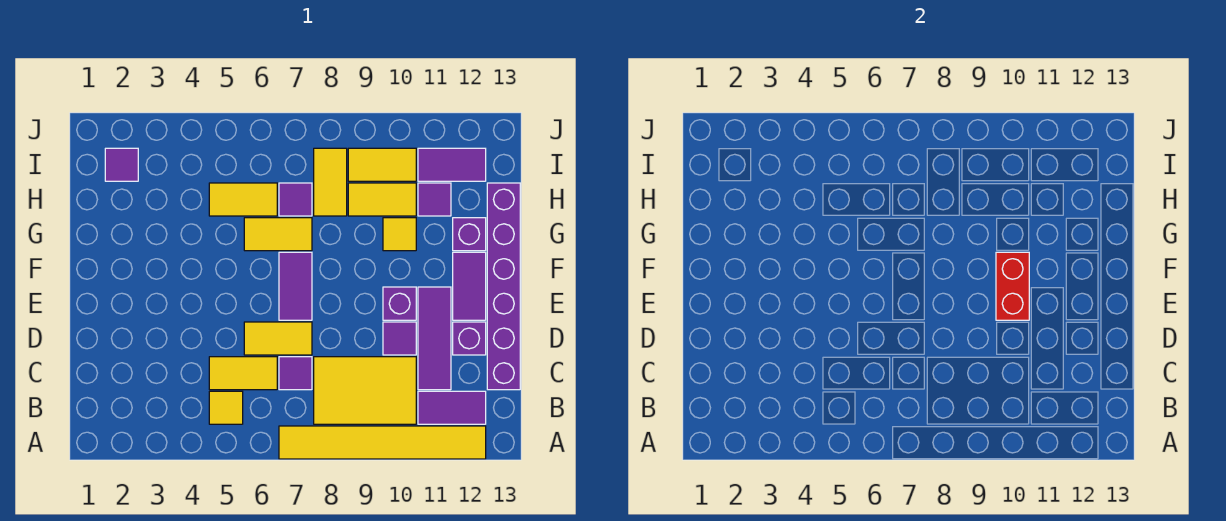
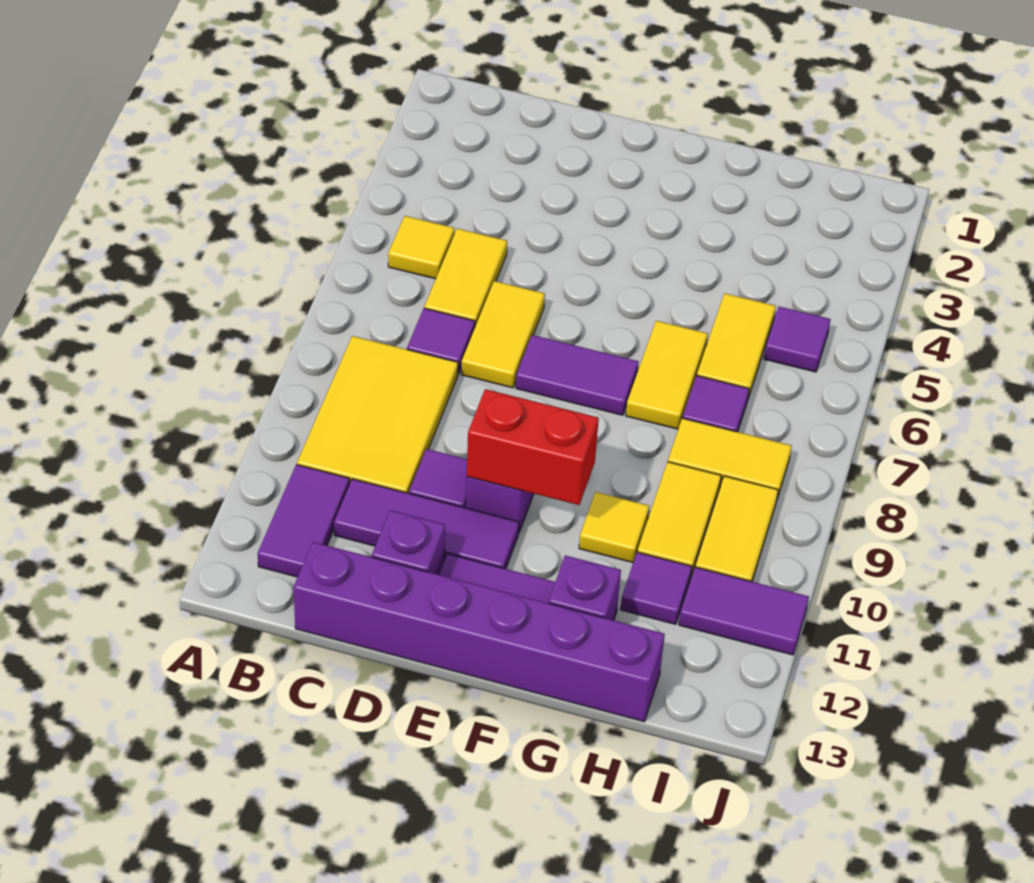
yellow tile A7:A12 level 1 -> none
purple tile I2 level 1 -> purple tile I5 level 1
purple tile I11:I12 level 1 -> purple tile I11:J11 level 1

